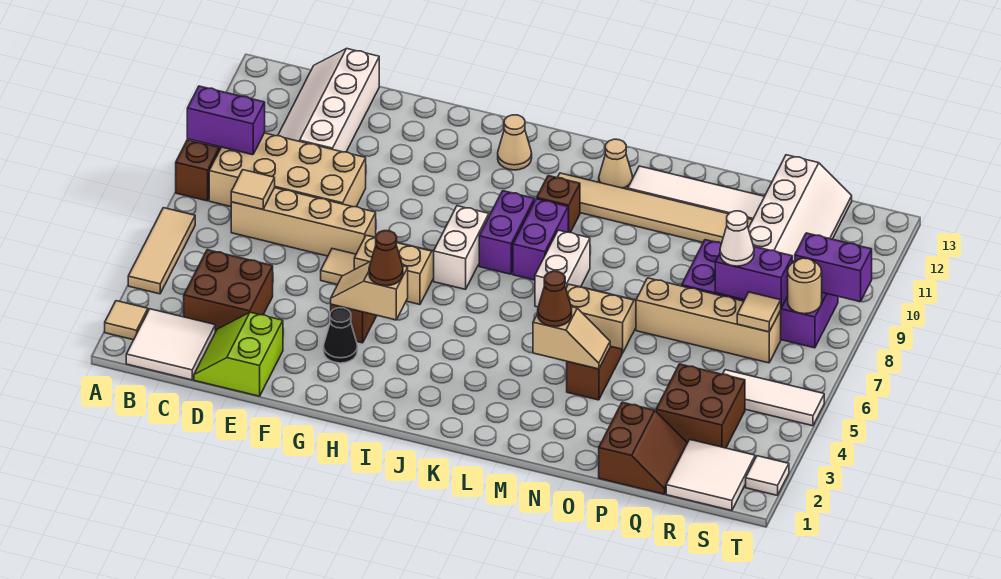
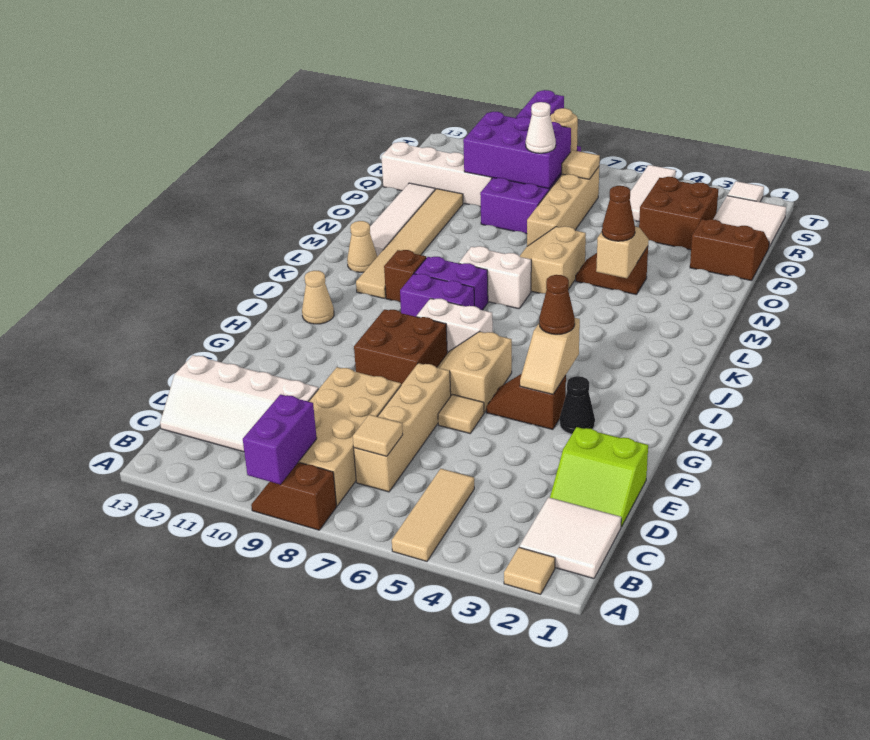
tan tile A4:A6 level 1 -> tan tile A5:C5 level 1
brown brick C3:D4 level 1 -> brown brick G8:H9 level 1
purple brick Q8:R8 level 2 -> purple brick Q8:R10 level 2

